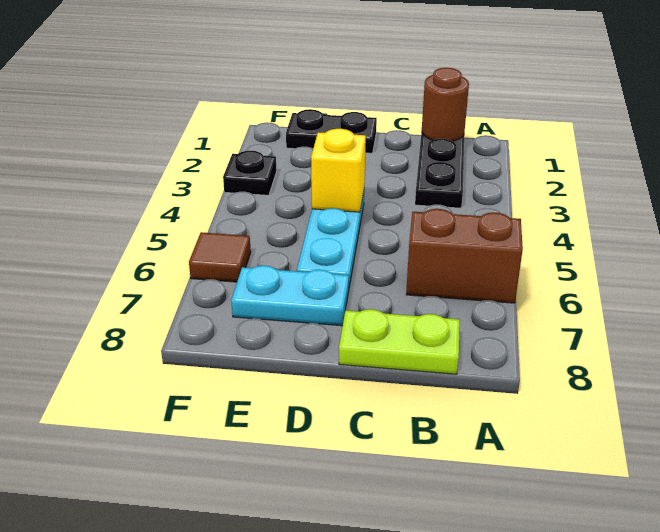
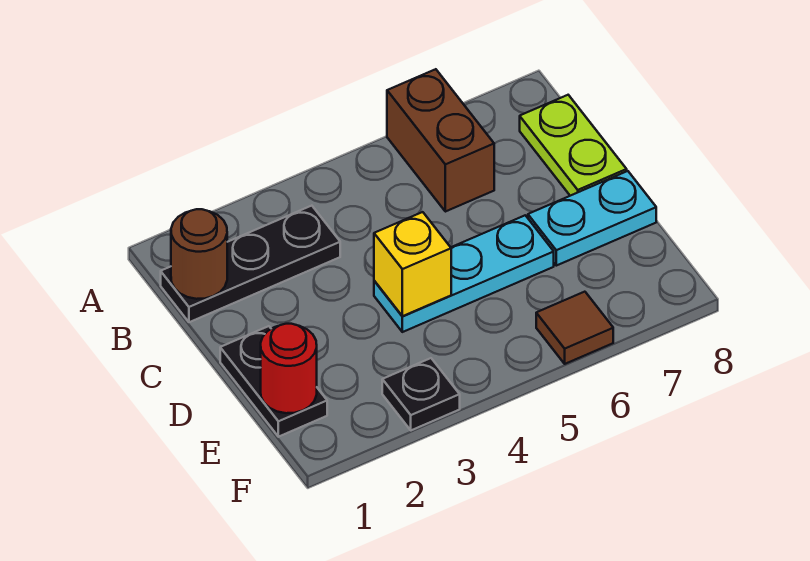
cyan plate D7:E7 level 1 -> cyan plate D7:D8 level 1
none -> red round brick E1 level 2

